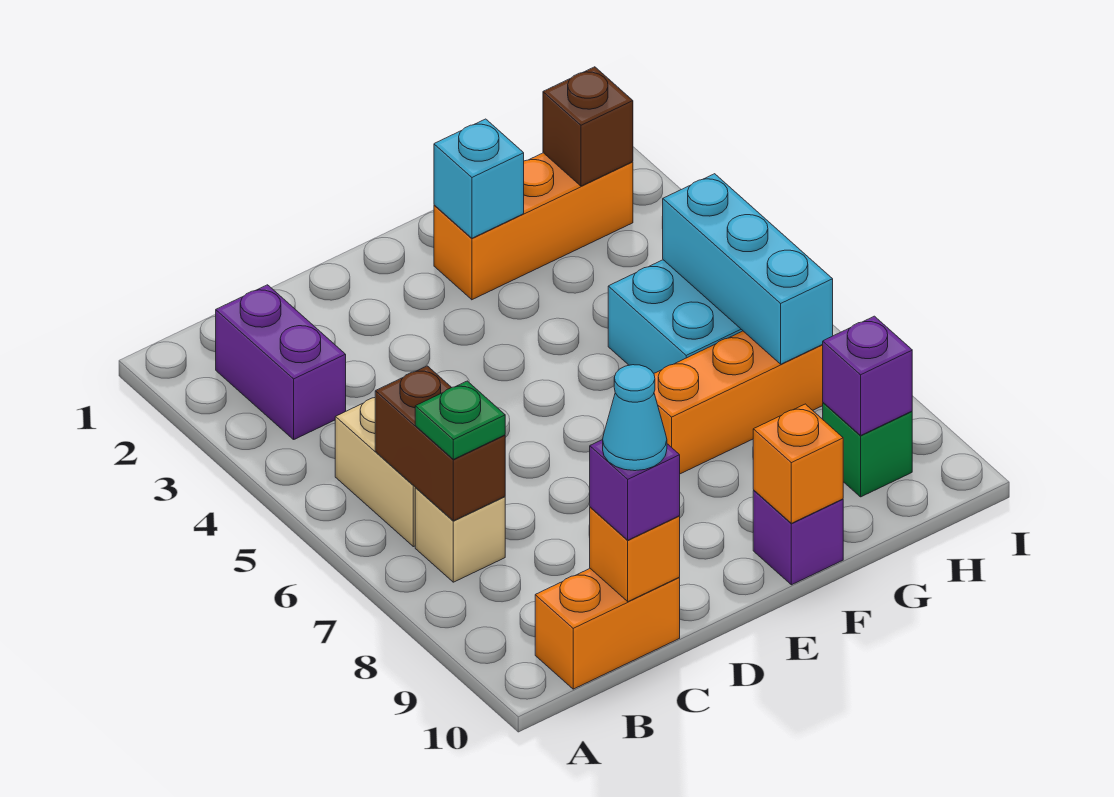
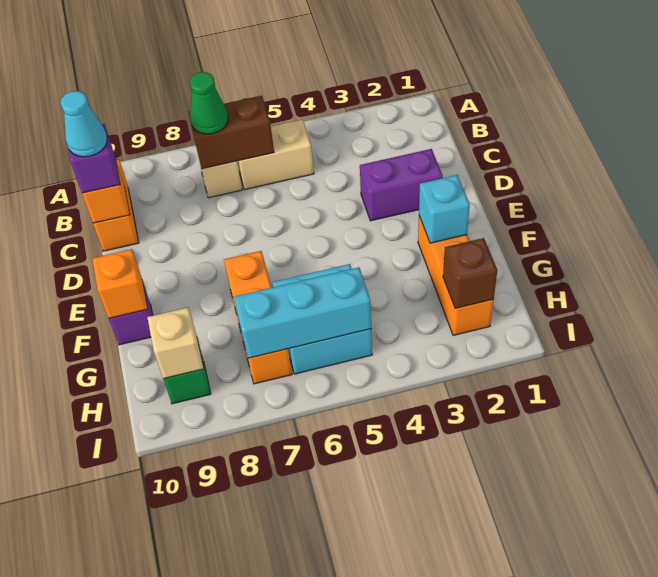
purple brick B2:B3 level 1 -> purple brick D2:D3 level 1
green plate B7 level 3 -> green cone B7 level 3
purple brick H9 level 2 -> tan brick H9 level 2

